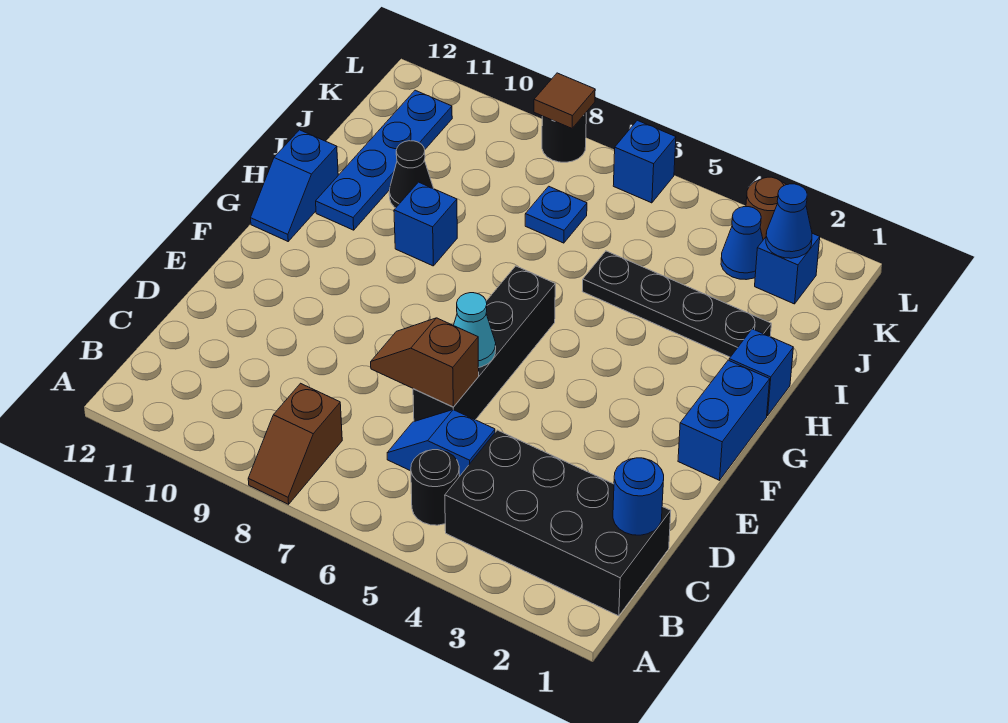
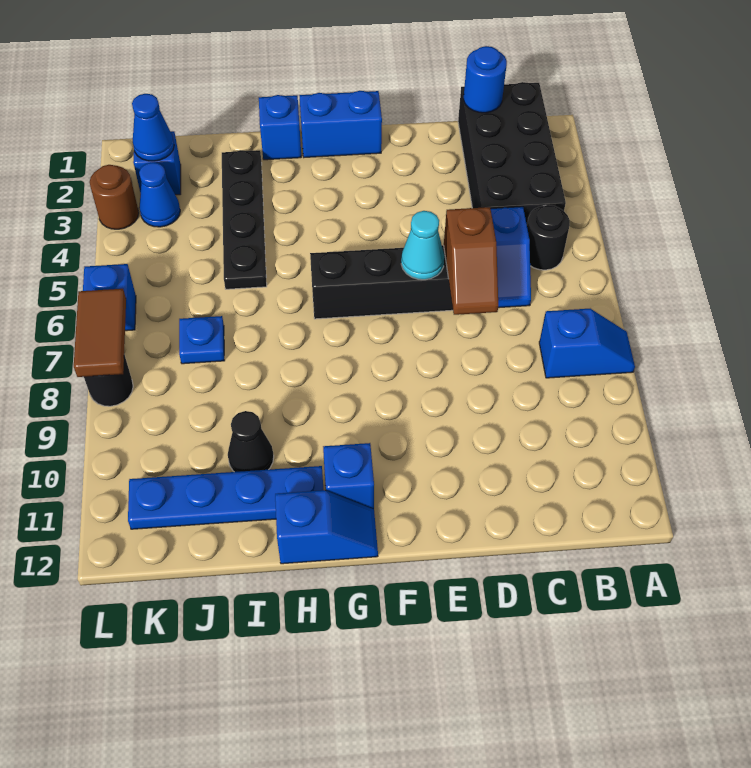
brown slope A8:B8 level 1 top B -> blue slope A8:B8 level 1 top B
blue brick H9 level 1 -> blue brick G11 level 1
brown tile L8 level 2 -> brown tile L7:L8 level 2

